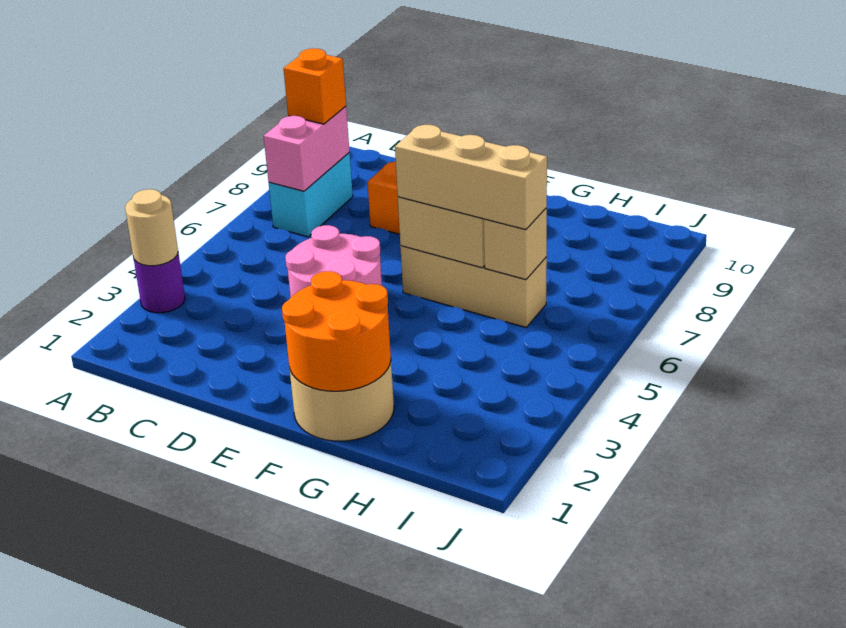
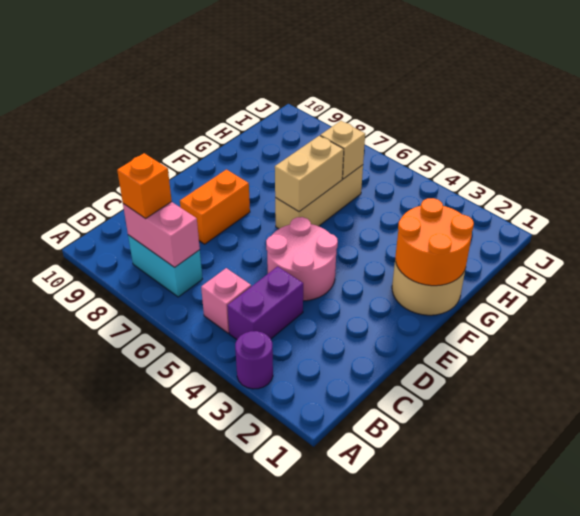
tan round brick A3 level 2 -> none
none -> purple brick B4:C4 level 1
none -> pink brick B5 level 1
tan brick F6:H6 level 3 -> none

